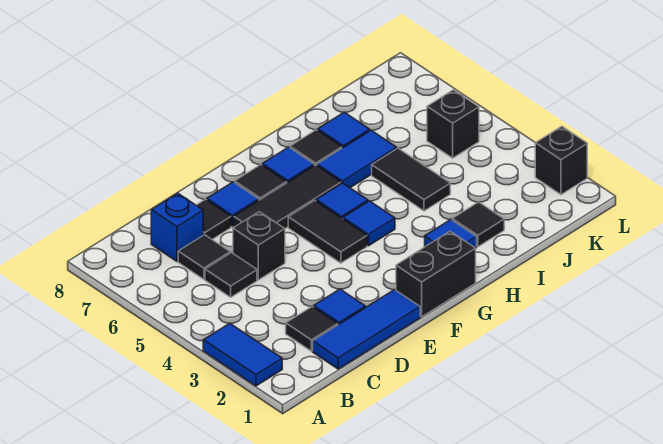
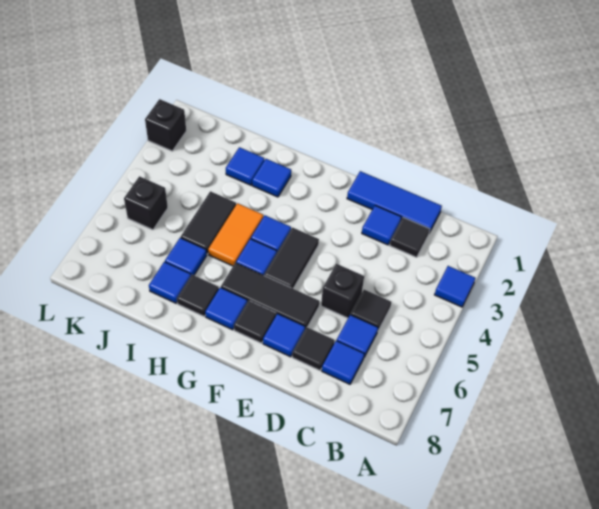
blue tile A2:A3 level 1 -> blue tile A3 level 1
black tile C6 level 1 -> blue tile C6 level 1
blue brick C7 level 1 -> blue tile C7 level 1
black brick F1:G1 level 1 -> none
none -> orange tile H4:H5 level 1
blue tile H6:I6 level 1 -> blue tile I6 level 1
black tile I2 level 1 -> blue tile I2 level 1

